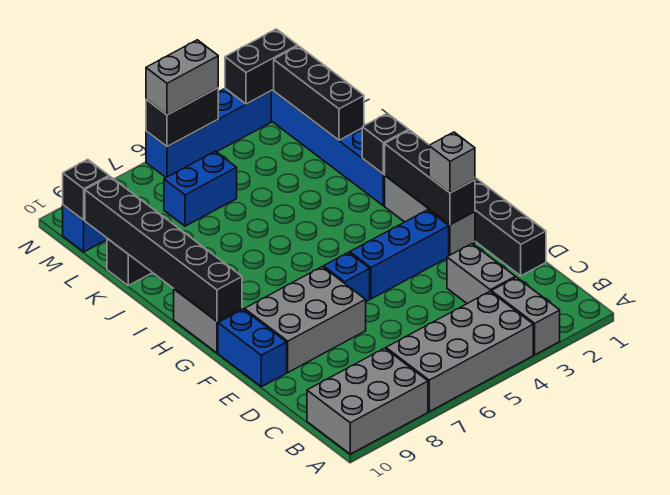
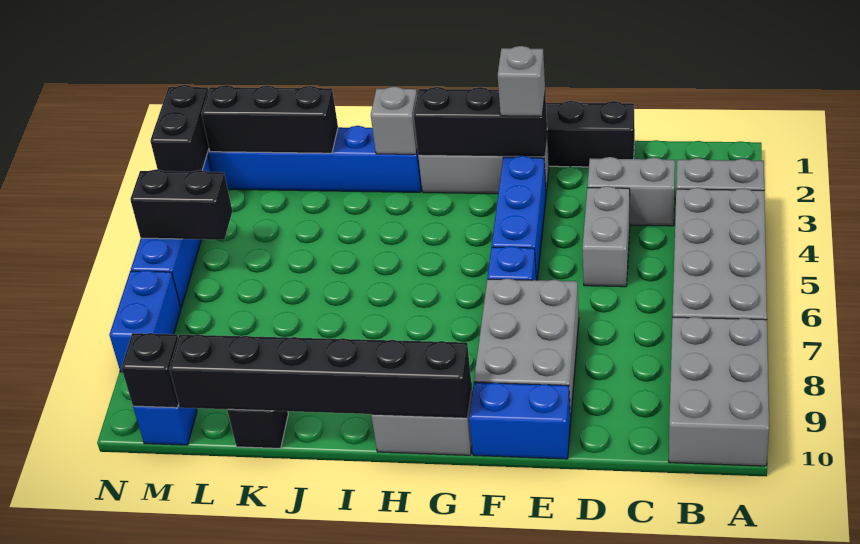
black brick I2 level 2 -> grey brick I2 level 2
blue brick L6:L7 level 1 -> blue brick N7:N8 level 1
black brick N5:N6 level 2 -> black brick M5:N5 level 2
grey brick N5:N6 level 3 -> grey brick D4:D5 level 1

